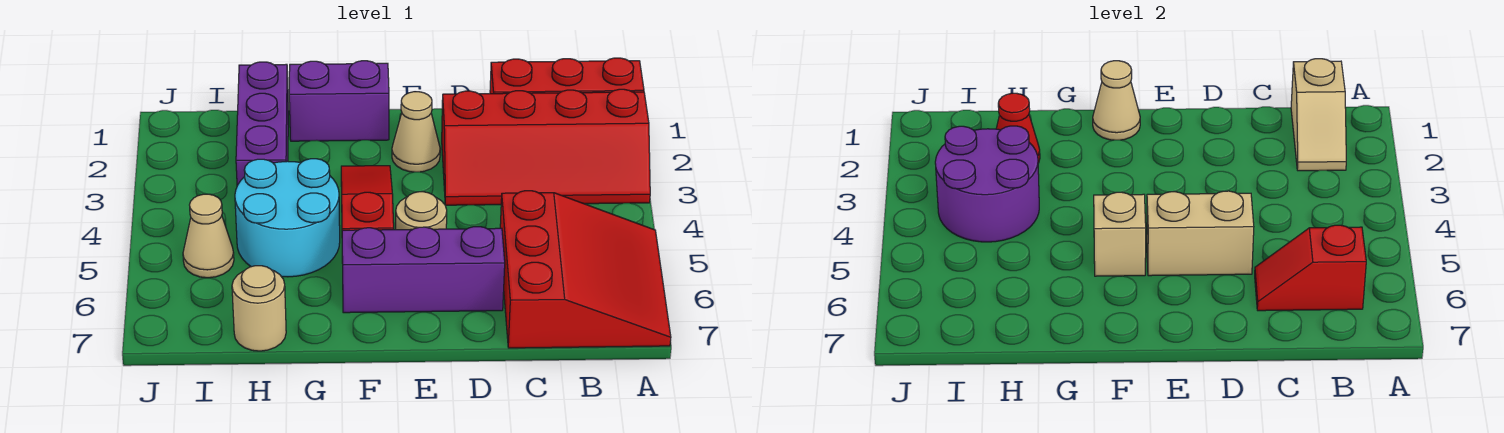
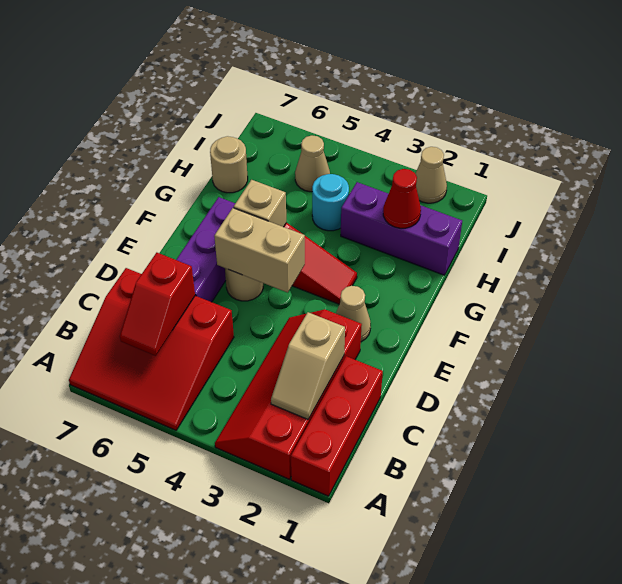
tan slope B1:B2 level 2 top 1 -> tan slope B2:C2 level 2 top C
red slope B6:C6 level 2 top B -> red slope B6:C6 level 2 top C
tan brick D5:E5 level 2 -> tan brick E4:E5 level 2
purple brick F1:G1 level 1 -> none
tan cone F1 level 2 -> tan cone J2 level 1
cyan round brick G4:H5 level 1 -> cyan round brick H4 level 1
purple round brick H3:I4 level 2 -> none

